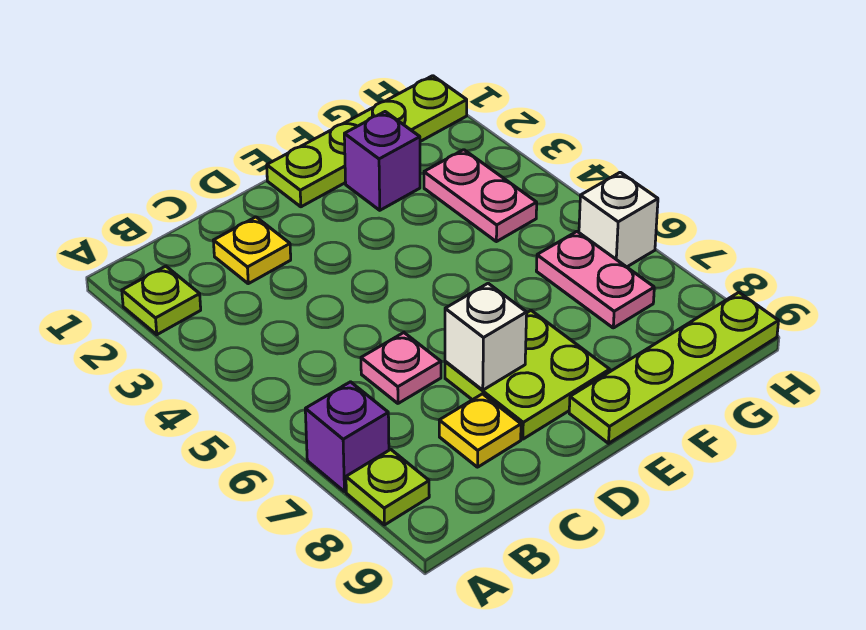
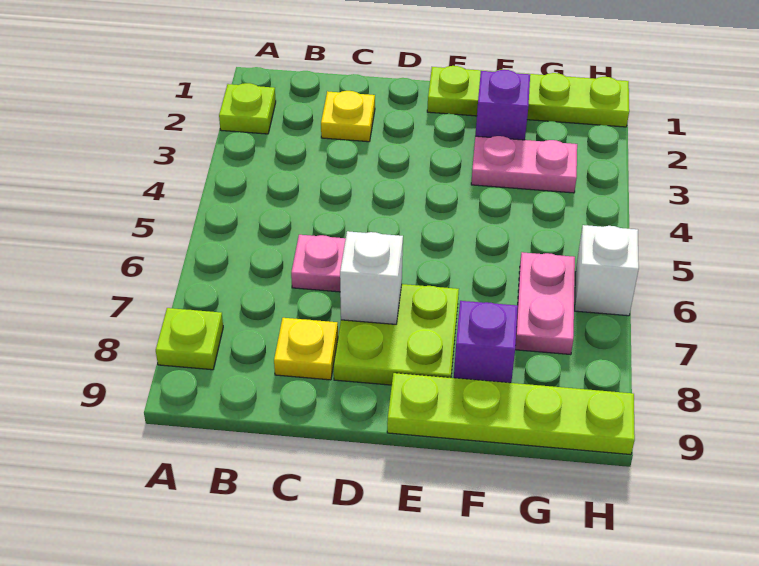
purple brick A7 level 1 -> purple brick F8 level 1
pink plate G3:G4 level 1 -> pink plate F3:G3 level 1

